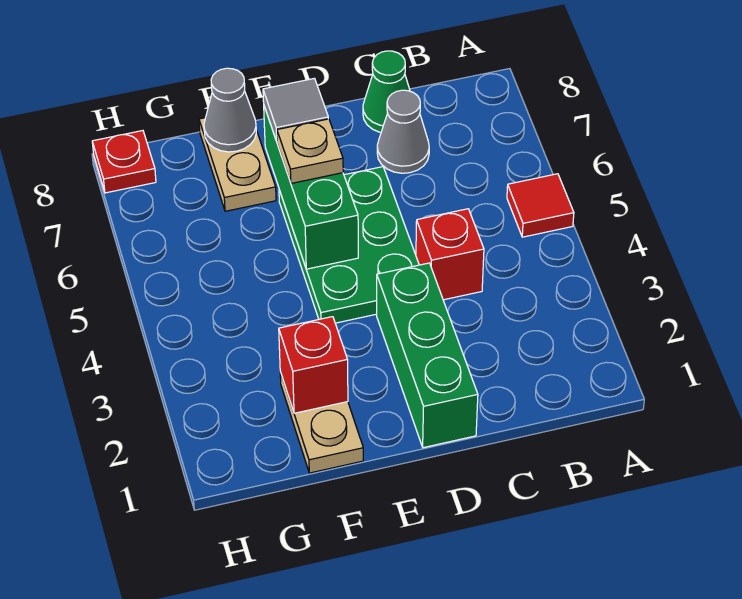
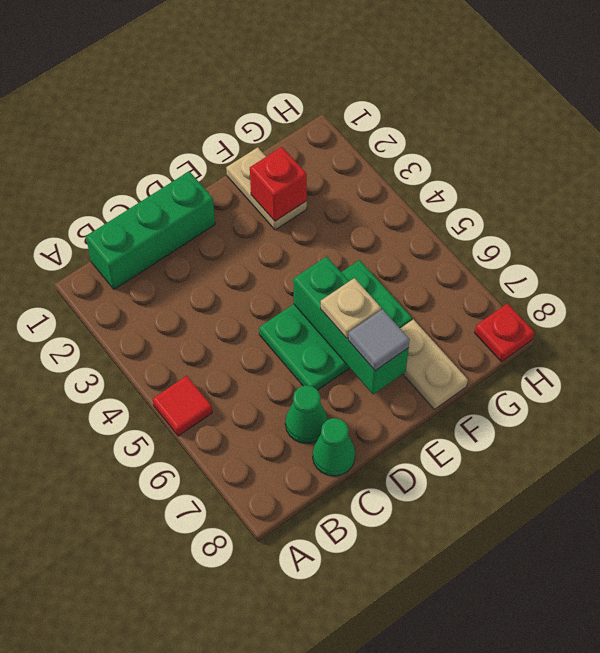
red brick C4 level 1 -> none
grey cone C7 level 1 -> green cone C7 level 1
green brick D1:D3 level 1 -> green brick B1:D1 level 1
green plate D4:E6 level 1 -> green plate D5:F6 level 1
grey cone F8 level 2 -> none

